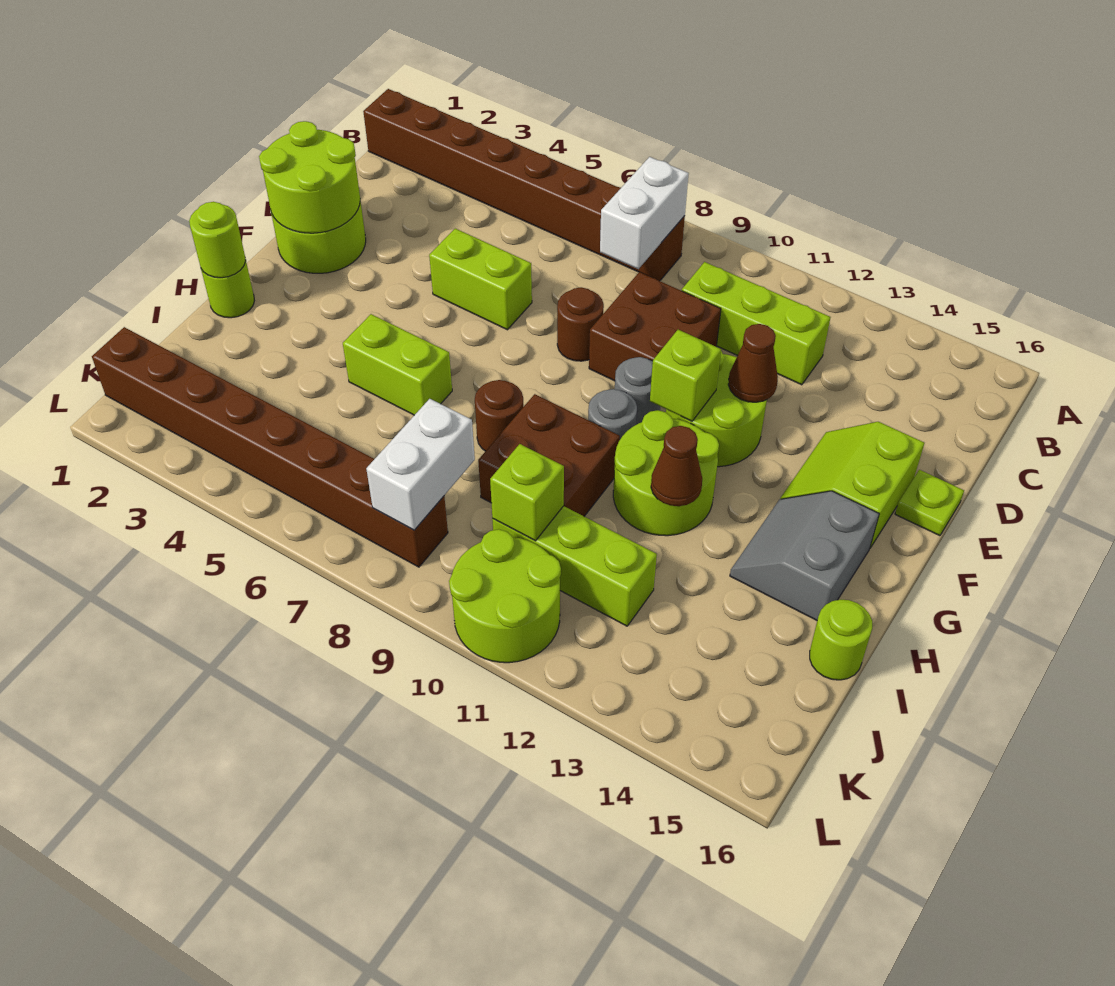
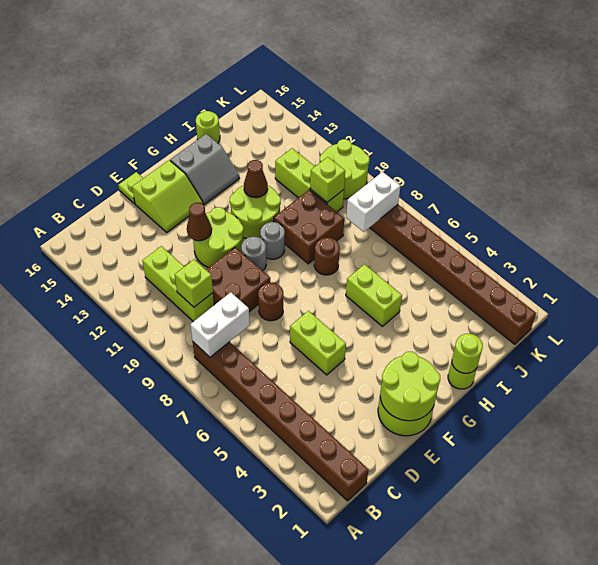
lime brick F11 level 2 -> lime brick C10 level 2

